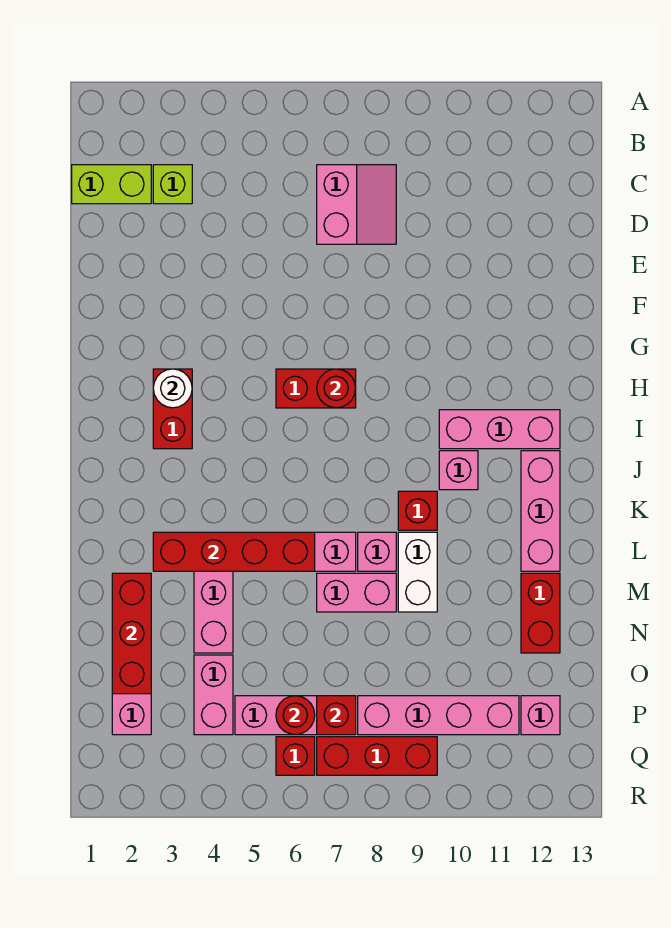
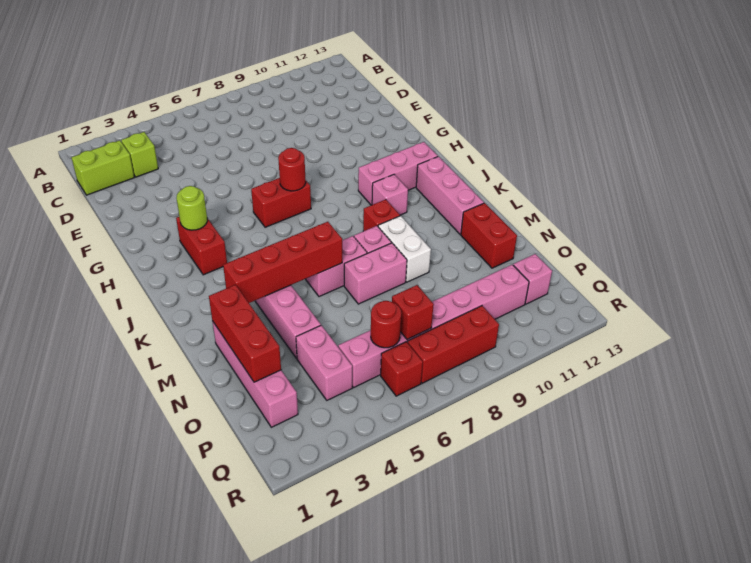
pink slope C7:D8 level 1 top 7 -> none
white round brick H3 level 2 -> lime round brick H3 level 2

